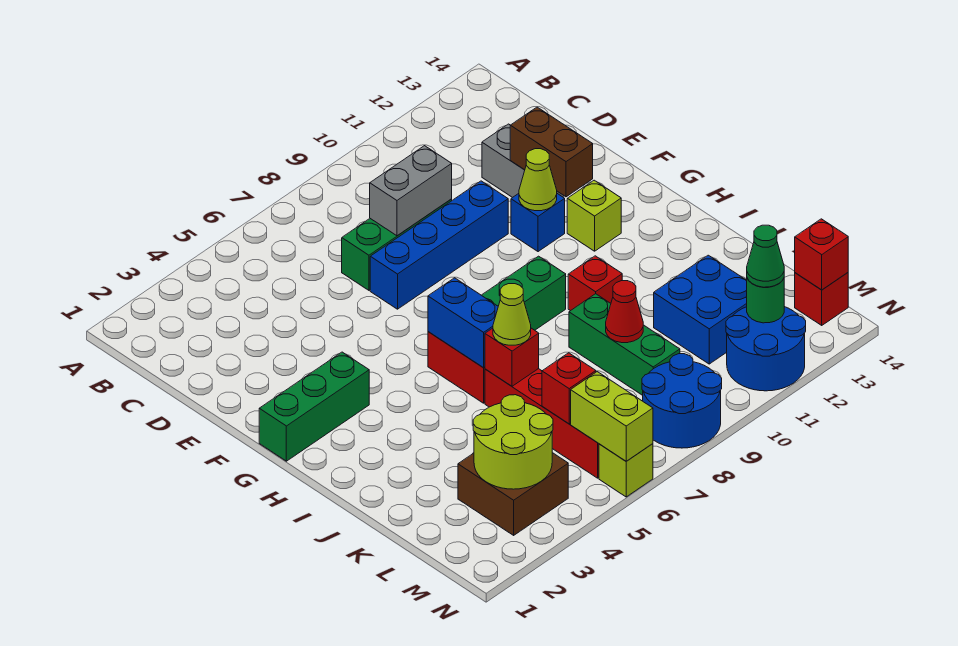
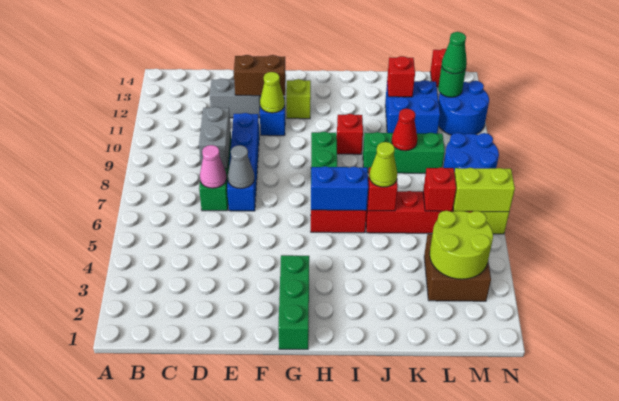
none -> pink cone D7 level 2
none -> grey cone E7 level 2
red brick M14 level 2 -> red brick K12 level 2

